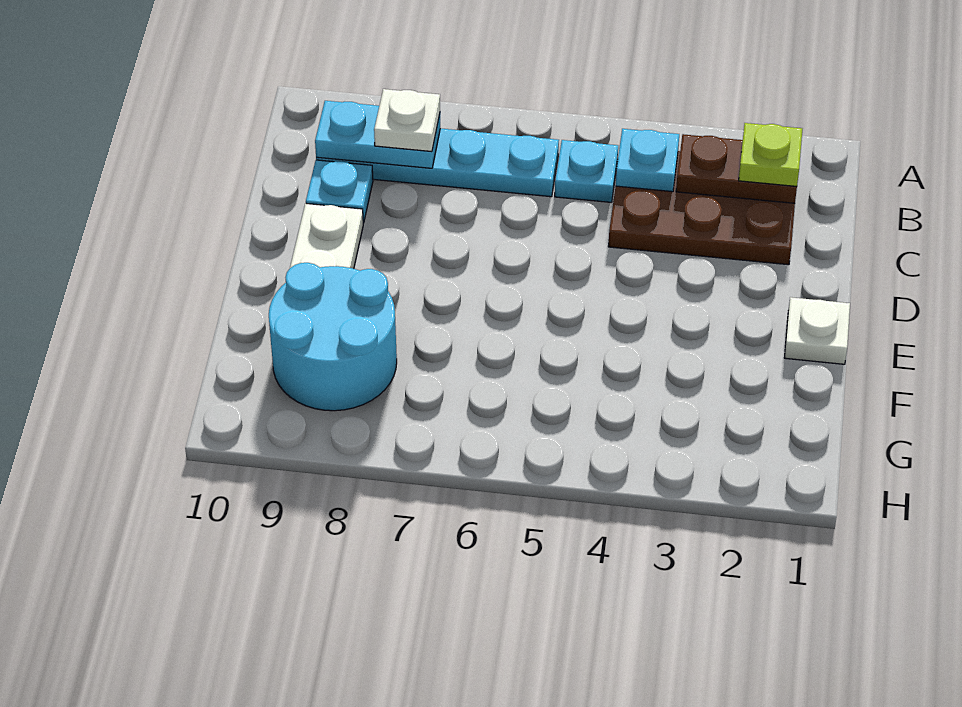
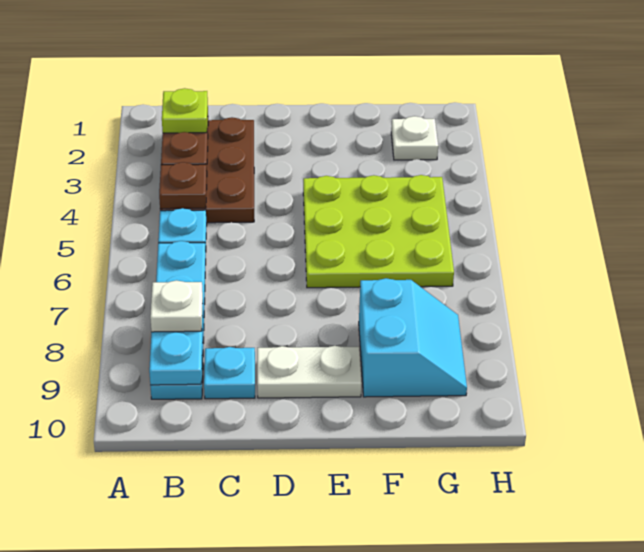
cyan plate B4 level 2 -> brown plate B4 level 2
white plate E1 level 1 -> white plate G2 level 1
none -> lime plate E4:G6 level 1
cyan round brick F8:G9 level 1 -> cyan slope F8:G9 level 1 top F

